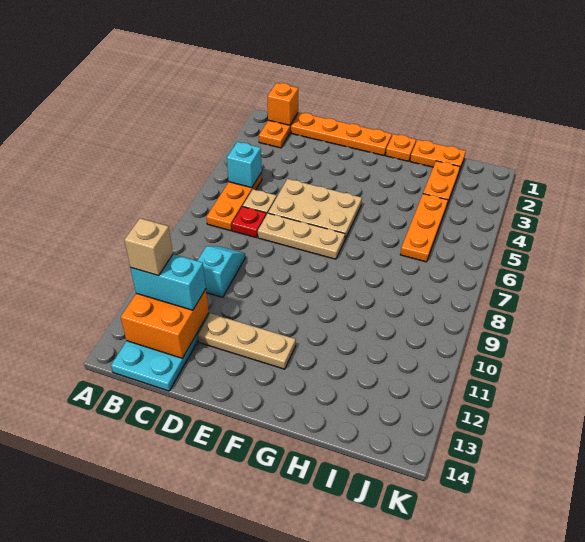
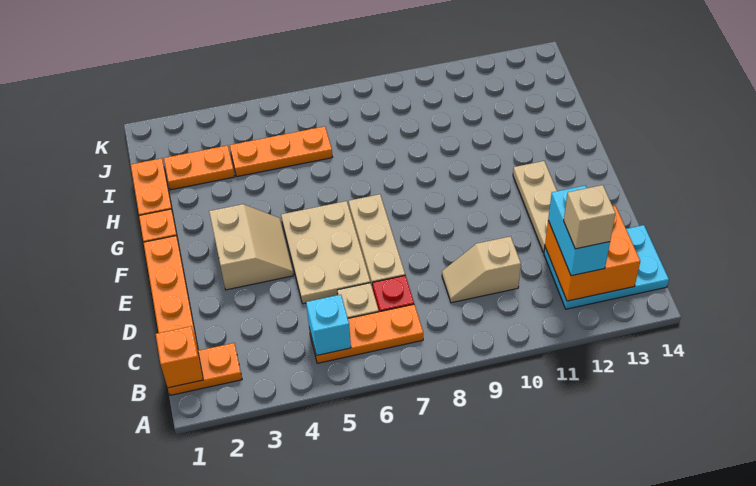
cyan slope C9:C10 level 1 top 10 -> tan slope C9:C10 level 1 top 10
none -> tan slope E3:F4 level 1 top 3

